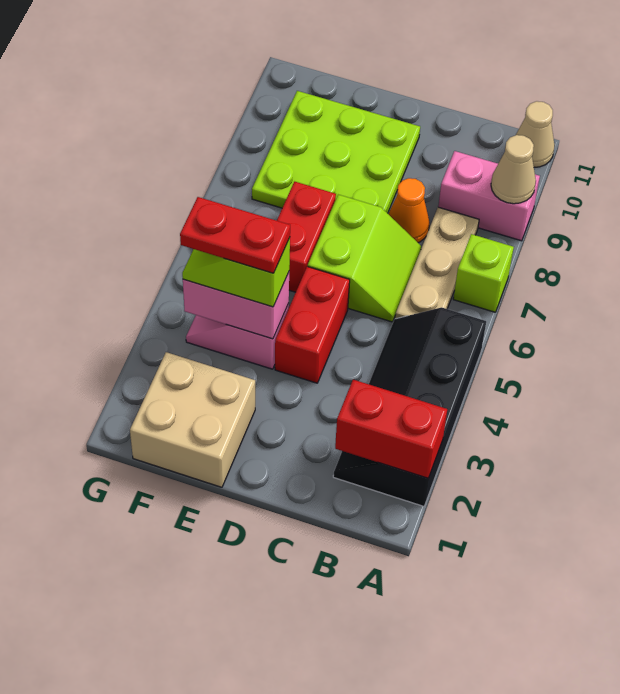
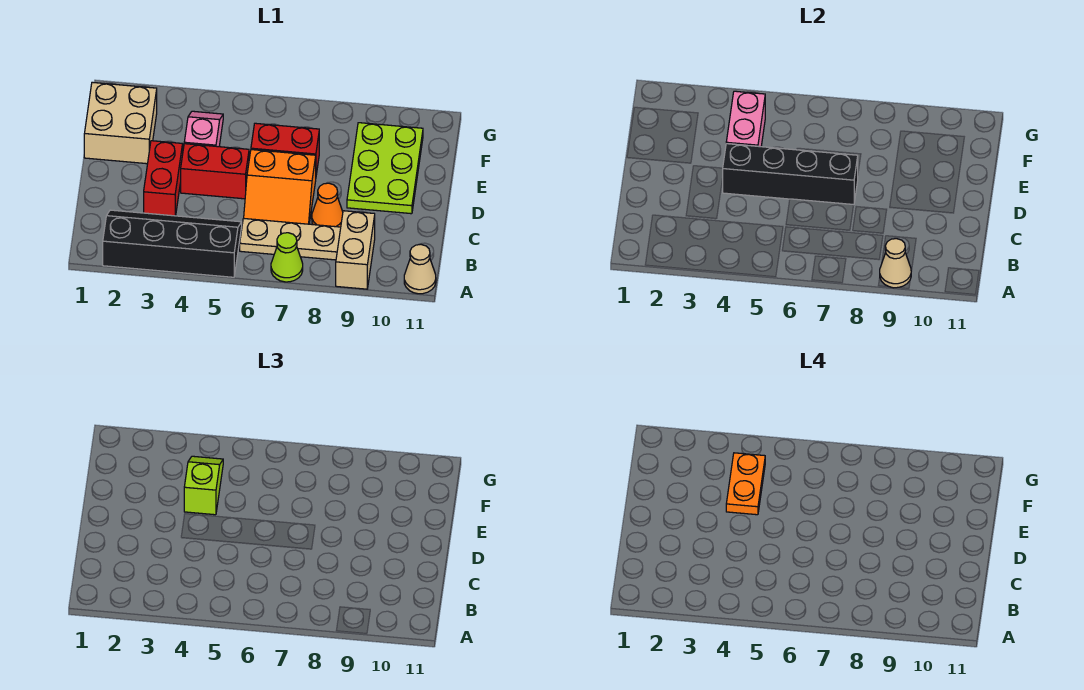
red brick A2:B2 level 2 -> red brick C3:D3 level 1
lime brick A7 level 1 -> lime cone A7 level 1
pink brick A9:B9 level 1 -> tan brick A9:B9 level 1
lime slope C6:D7 level 1 top D -> orange slope C6:D7 level 1 top D
none -> black brick D4:D7 level 2
lime plate D8:F10 level 1 -> lime plate D9:F10 level 1
red plate E4:F4 level 4 -> orange plate E4:F4 level 4

